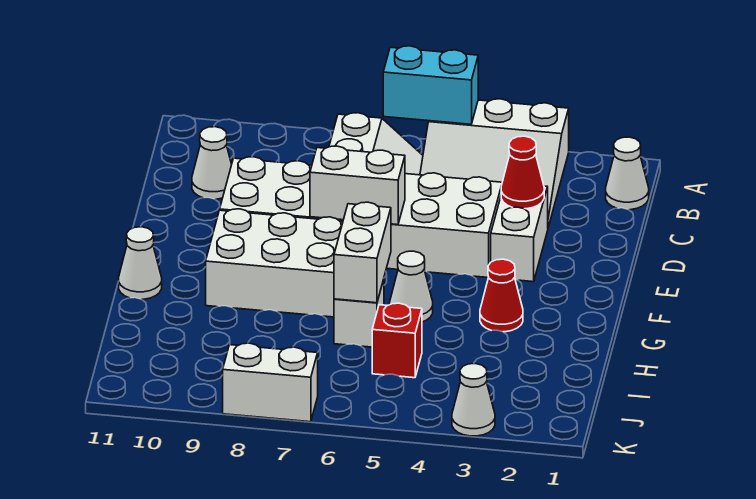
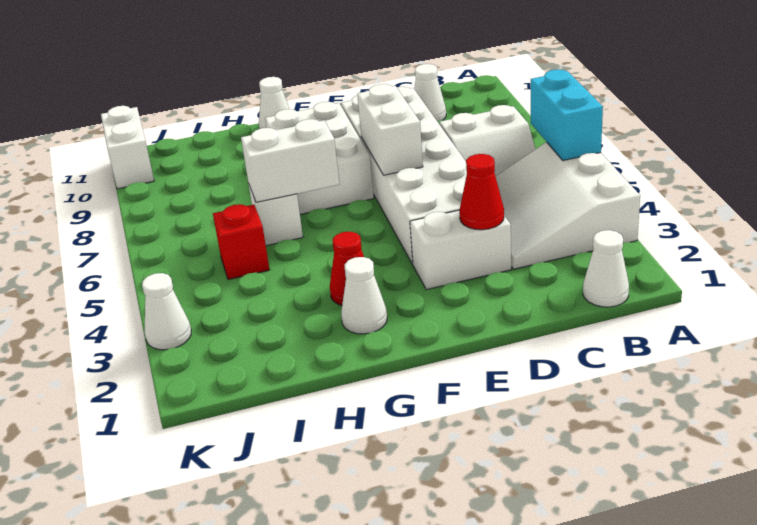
white cone G5 level 1 -> white cone G2 level 1
white brick K7:K8 level 1 -> white brick K10:K11 level 1

